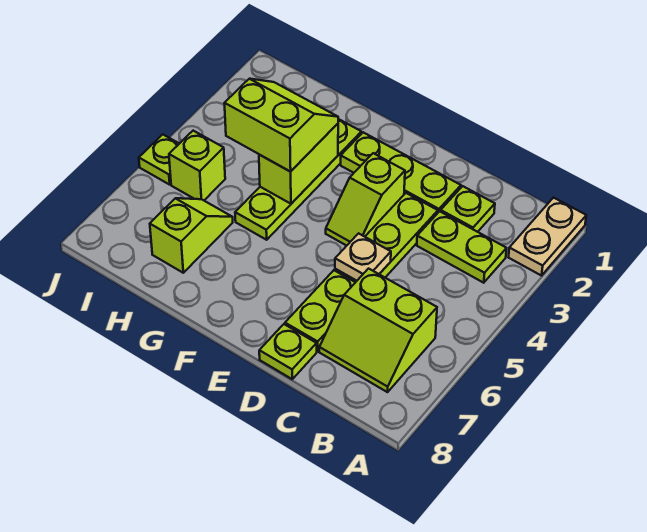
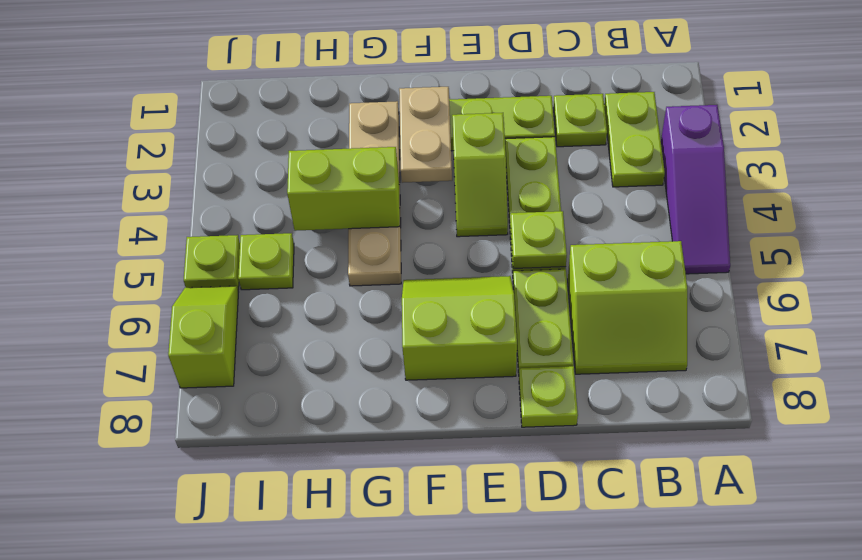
tan plate A1:A2 level 1 -> tan plate F2:F3 level 2
none -> purple slope A3:A5 level 1 top 3
lime plate B3:C3 level 1 -> lime plate B2:B3 level 1
tan plate D5 level 2 -> lime plate D5 level 2
lime plate G2:G5 level 1 -> tan plate G2:G5 level 1
lime brick G3:G4 level 2 -> lime brick G4:H4 level 2
lime slope G3:H4 level 3 top 4 -> lime slope E6:F7 level 1 top 7
lime slope H6:H7 level 1 top 7 -> lime slope J6:J7 level 1 top 7
lime brick I5 level 1 -> lime plate I5 level 1

